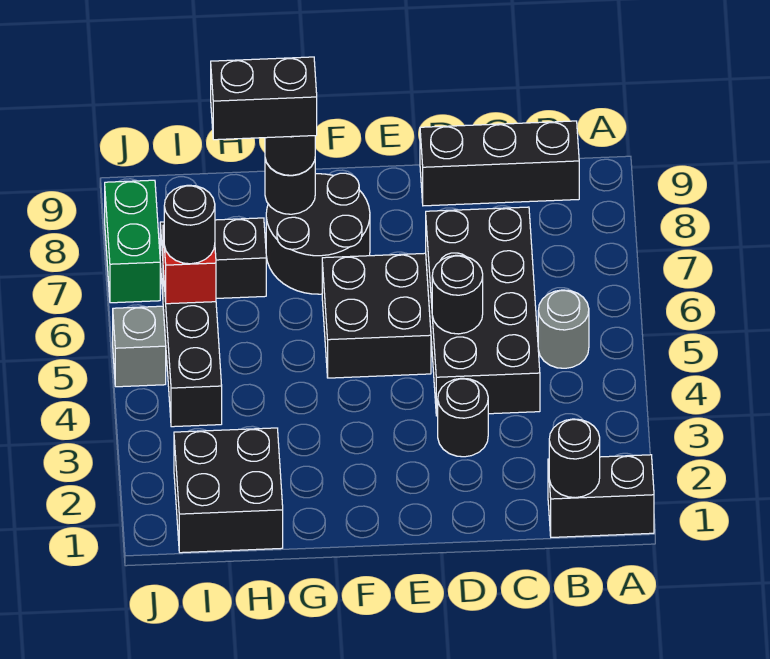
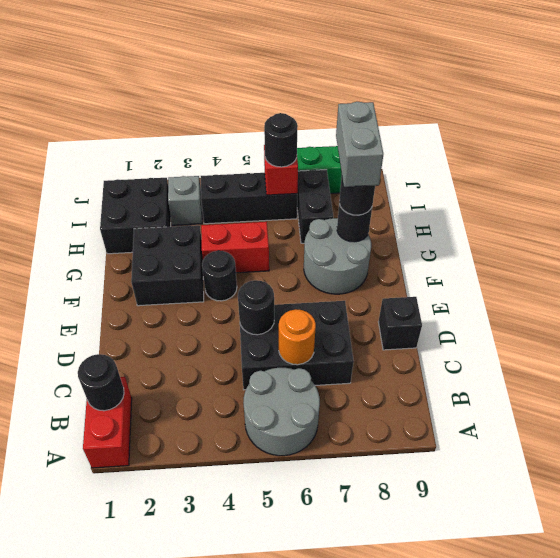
black brick A1:B1 level 1 -> red brick A1:B1 level 1
grey round brick B5 level 1 -> grey round brick A5:B6 level 1
black brick B9:D9 level 1 -> black brick D9 level 1
black brick C4:D7 level 1 -> black brick C5:D7 level 1
none -> orange round brick C6 level 2
black round brick D3 level 1 -> black round brick F4 level 1
black brick E5:F6 level 1 -> black brick F2:G3 level 1
black round brick F7:G8 level 1 -> grey round brick F7:G8 level 1
none -> red brick G4:G5 level 1
black brick G8:H8 level 4 -> grey brick G8:H8 level 4
grey brick J5 level 1 -> grey brick I3 level 1

